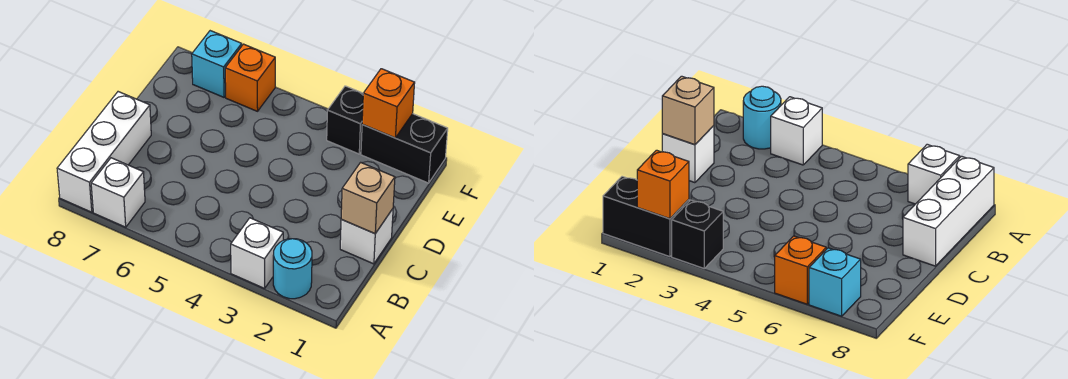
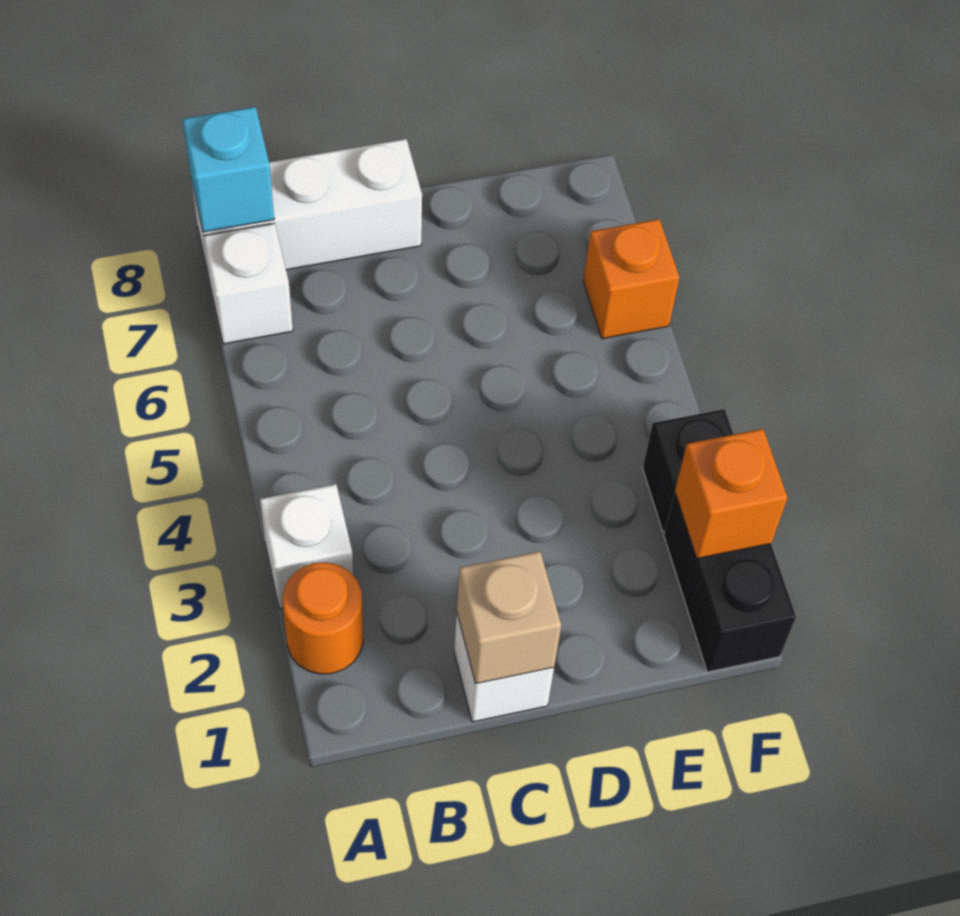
cyan round brick A2 level 1 -> orange round brick A2 level 1
cyan brick F7 level 1 -> cyan brick A8 level 2

